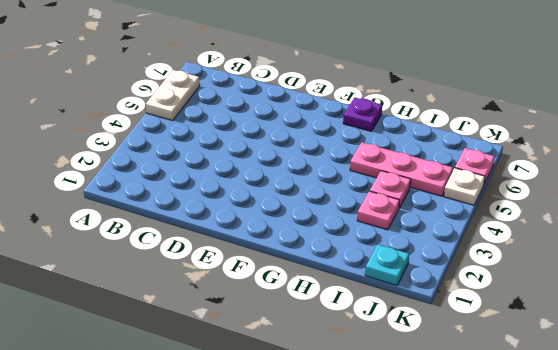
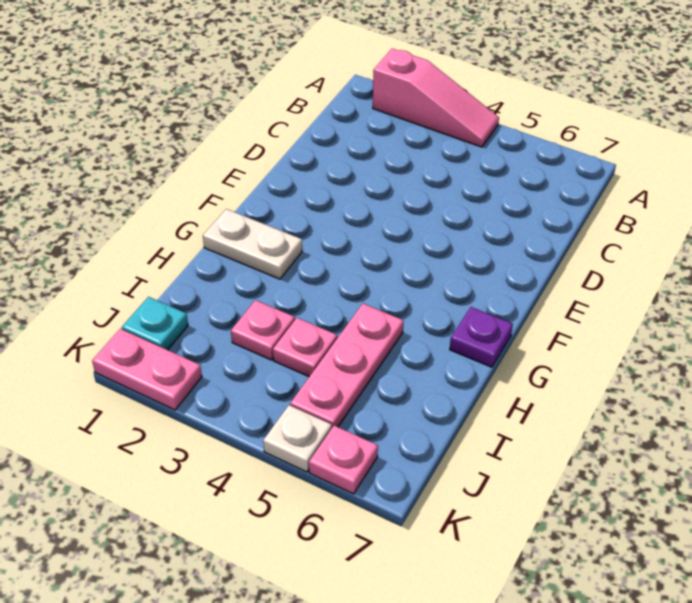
none -> pink slope A2:A4 level 1 top 2
white plate A5:A6 level 1 -> white plate G1:G2 level 1
none -> pink plate K1:K2 level 1

